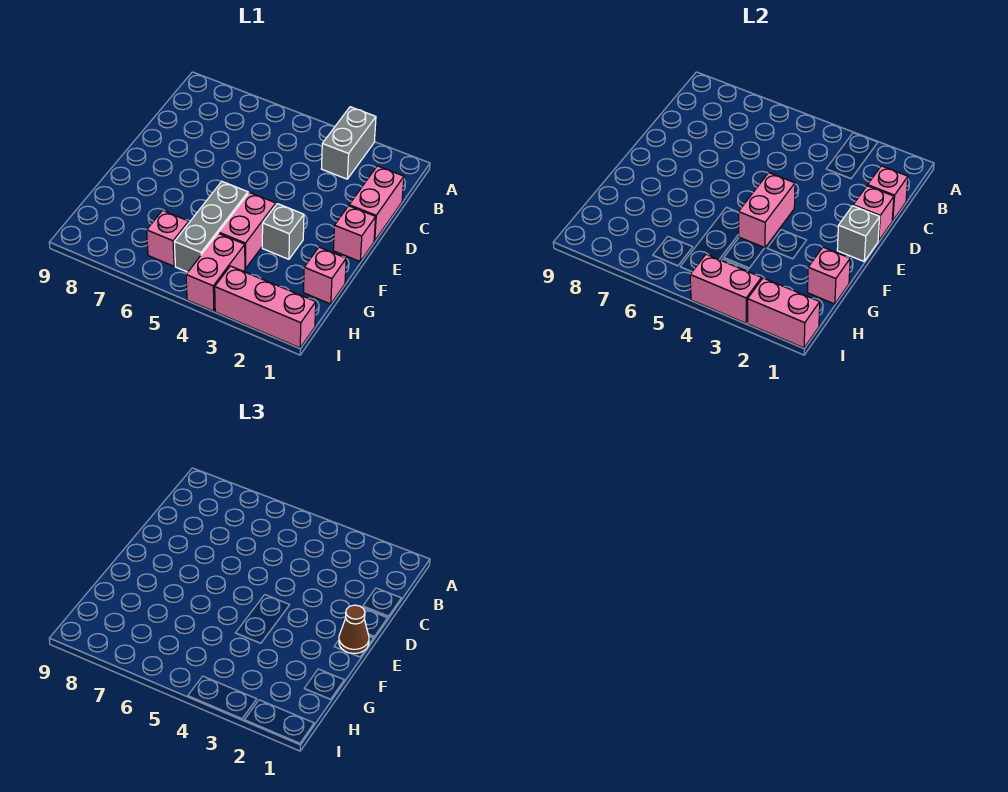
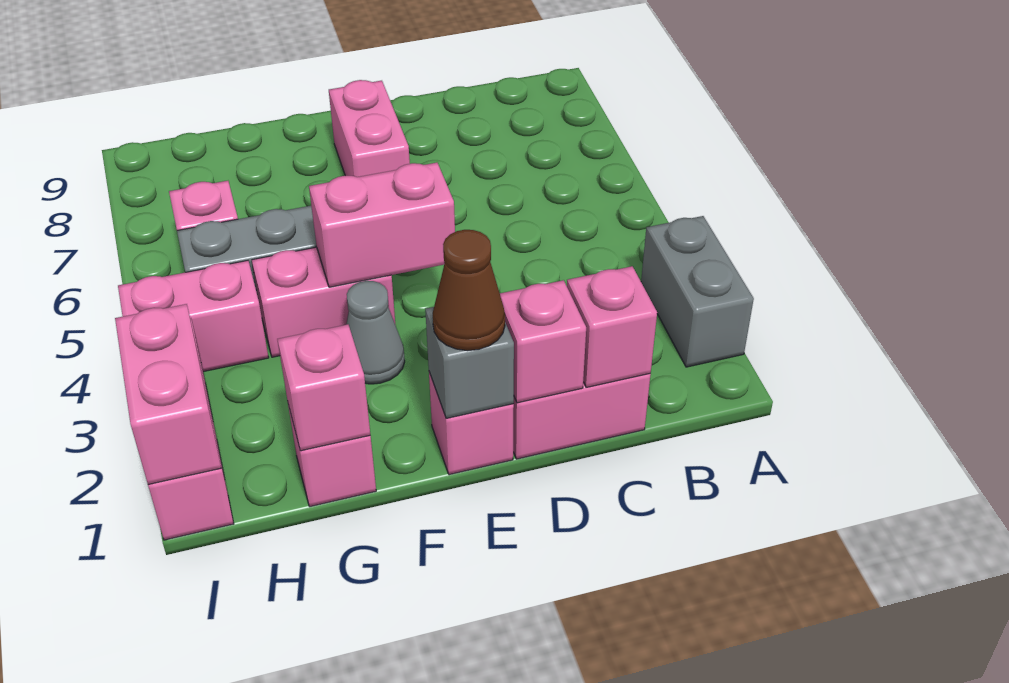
grey brick A3:B3 level 1 -> grey brick A2:A3 level 1
grey brick F3 level 1 -> grey cone F3 level 1
pink brick I3:I4 level 2 -> pink brick E7:E8 level 1

